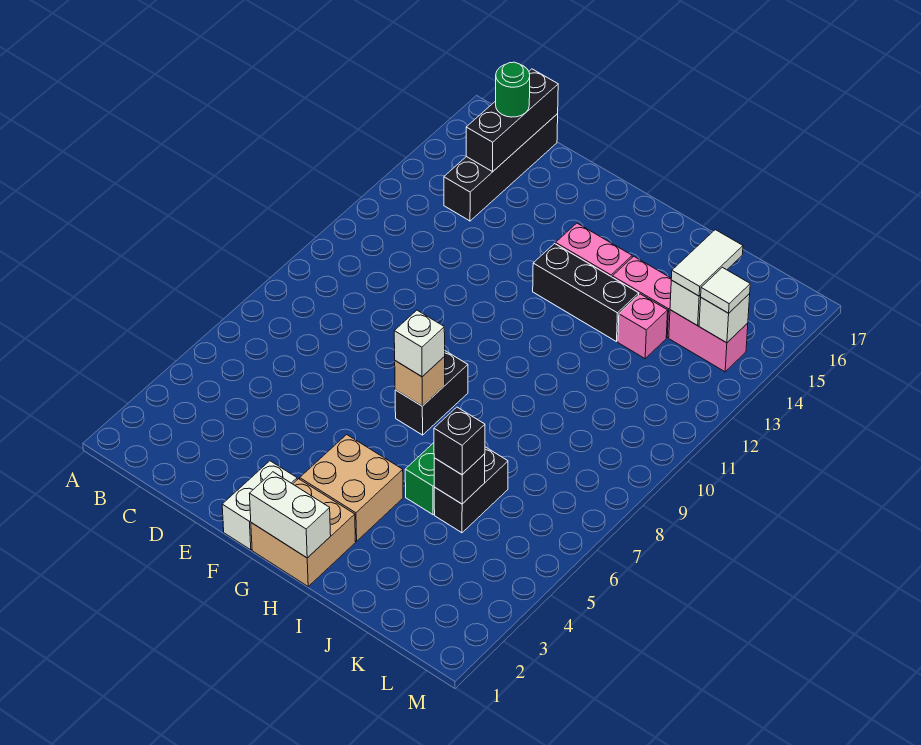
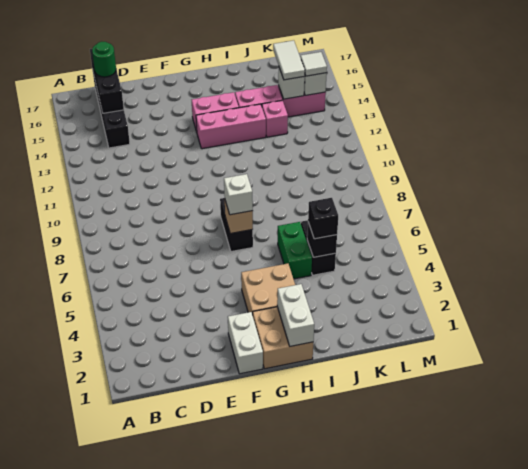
white brick G1:H1 level 2 -> white brick H1:H2 level 2
black brick G13:I13 level 1 -> pink brick G13:I13 level 1

